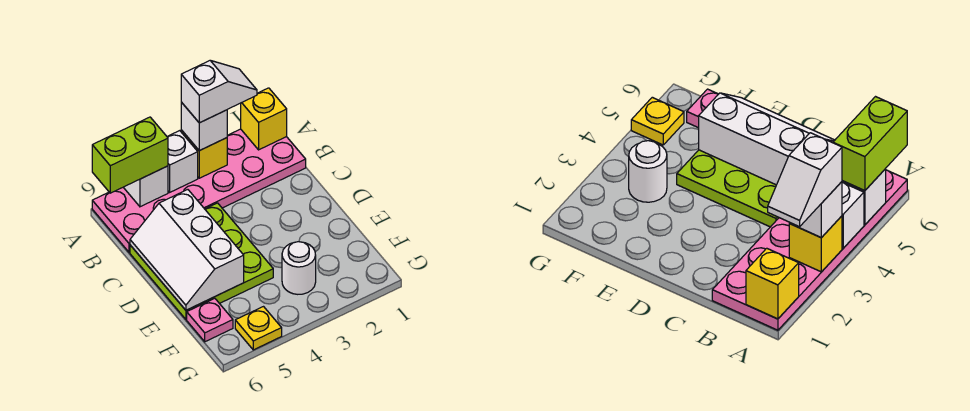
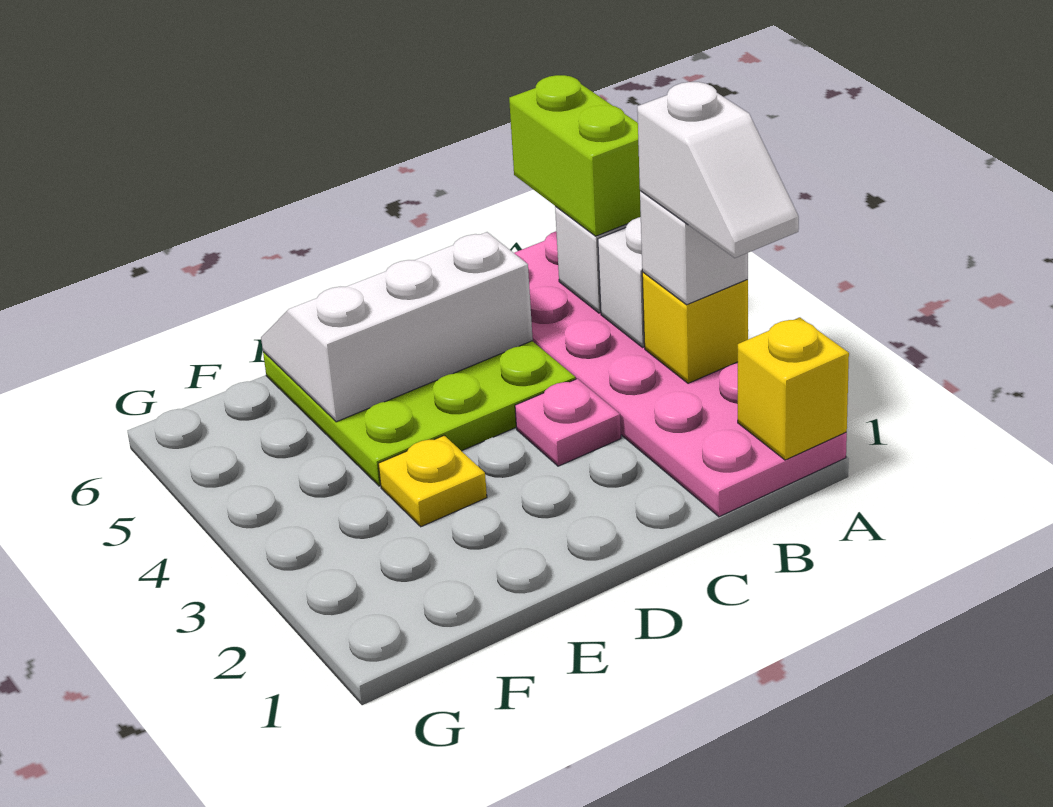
white round brick F3 level 1 -> none
pink plate F6 level 1 -> pink plate C3 level 1
yellow plate G5 level 1 -> yellow plate E3 level 1

